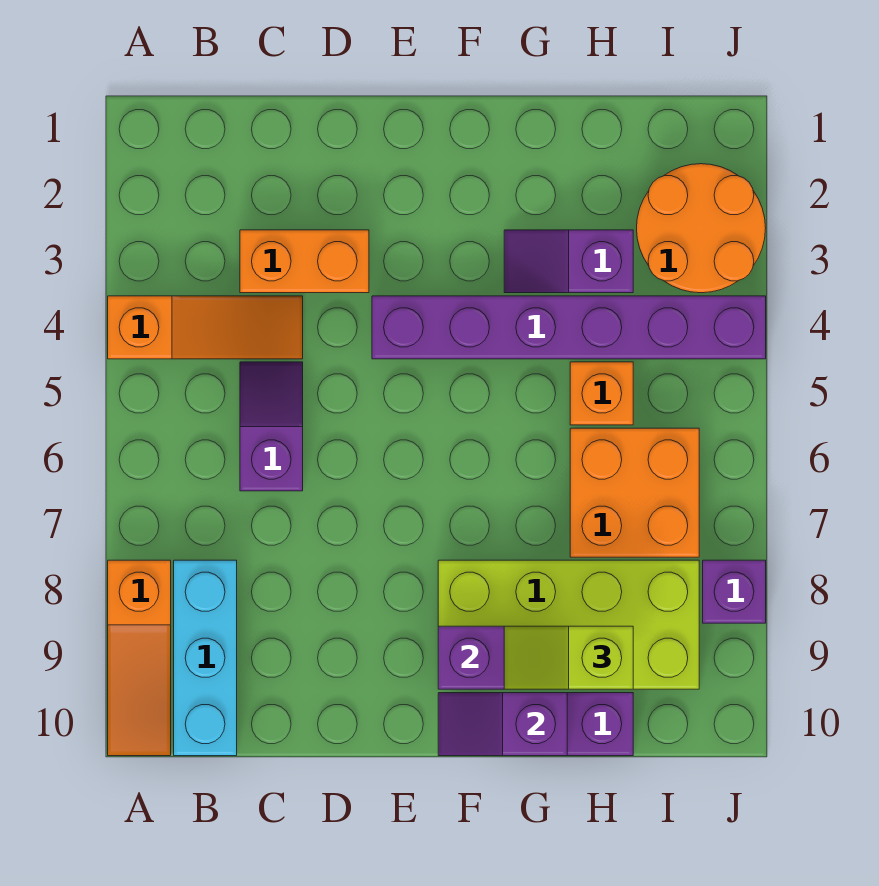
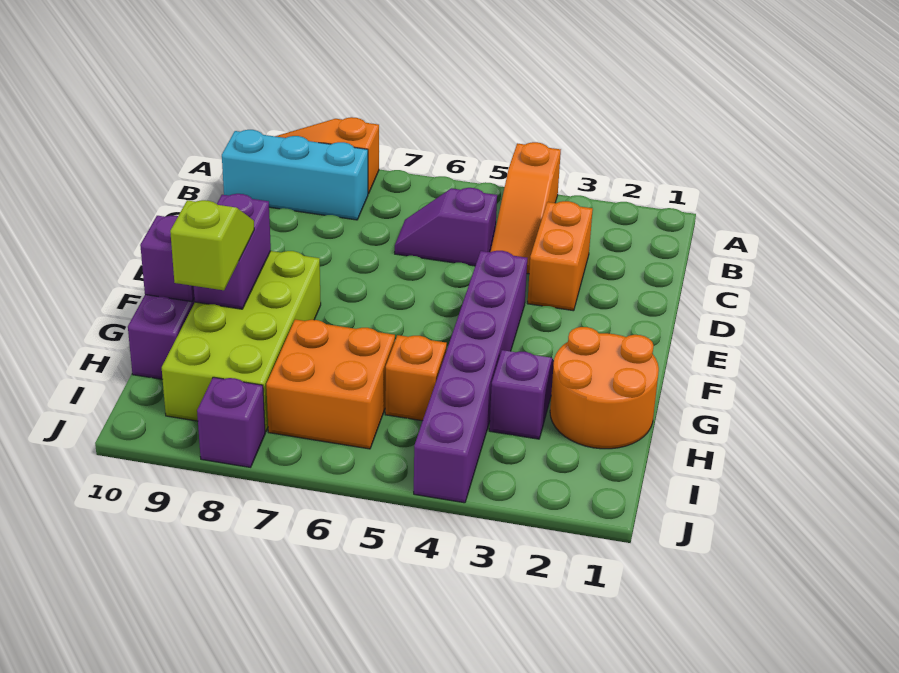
purple slope C5:C6 level 1 top 6 -> purple slope C5:C6 level 1 top 5
orange round brick I2:J3 level 1 -> orange round brick G1:H2 level 1

